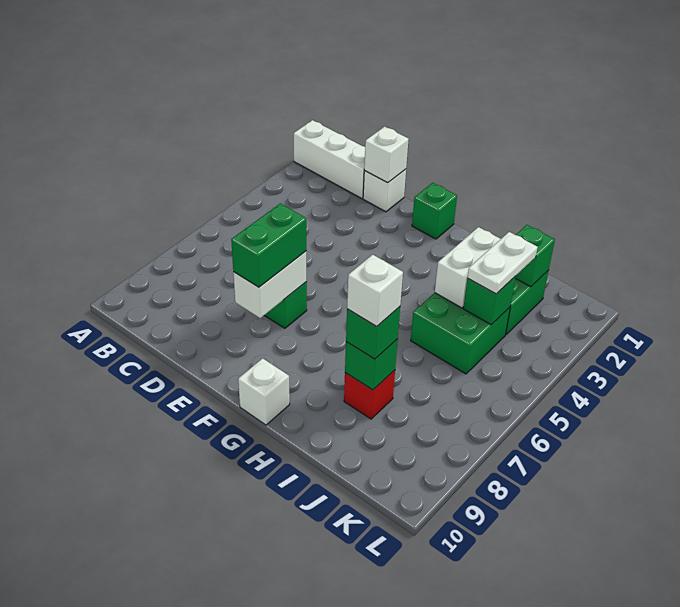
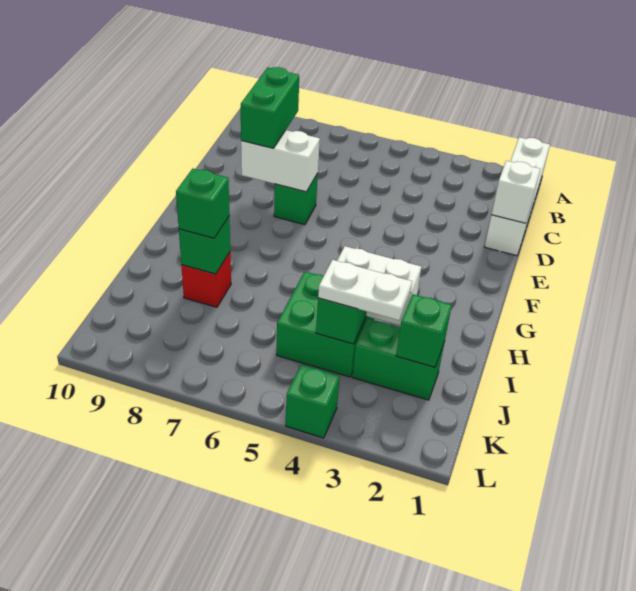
green brick E7:E8 level 3 -> green brick D8:E8 level 3
green brick F1 level 1 -> green brick L4 level 1
white brick G10 level 1 -> none
white brick I8 level 4 -> none

